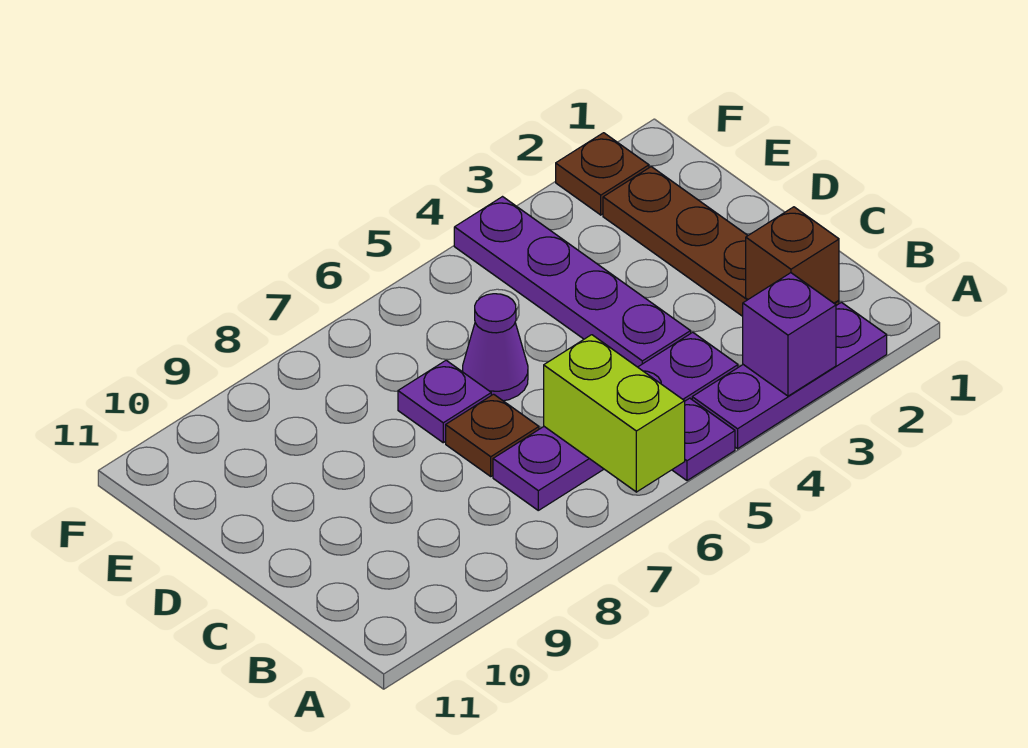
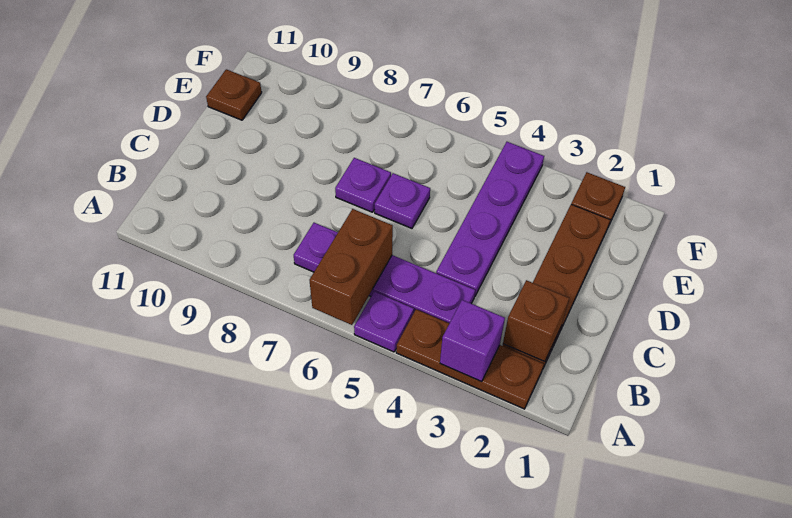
purple plate A2:A4 level 1 -> brown plate A2:A4 level 1
lime brick A6:B6 level 2 -> brown brick A6:B6 level 2
brown plate C7 level 1 -> brown plate E11 level 1
purple cone D6 level 1 -> purple plate D6 level 1

